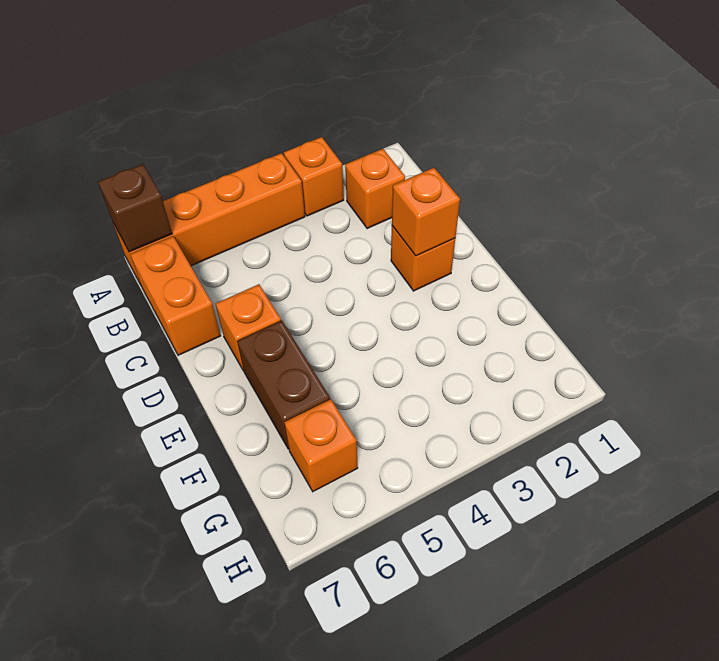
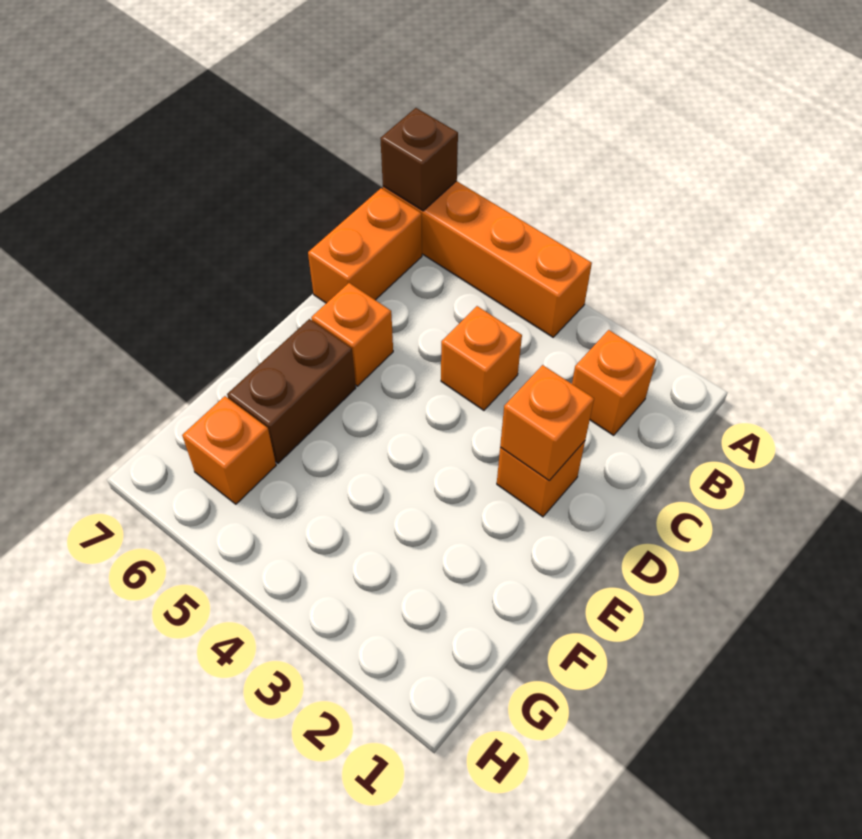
orange brick A3 level 1 -> orange brick C4 level 1

